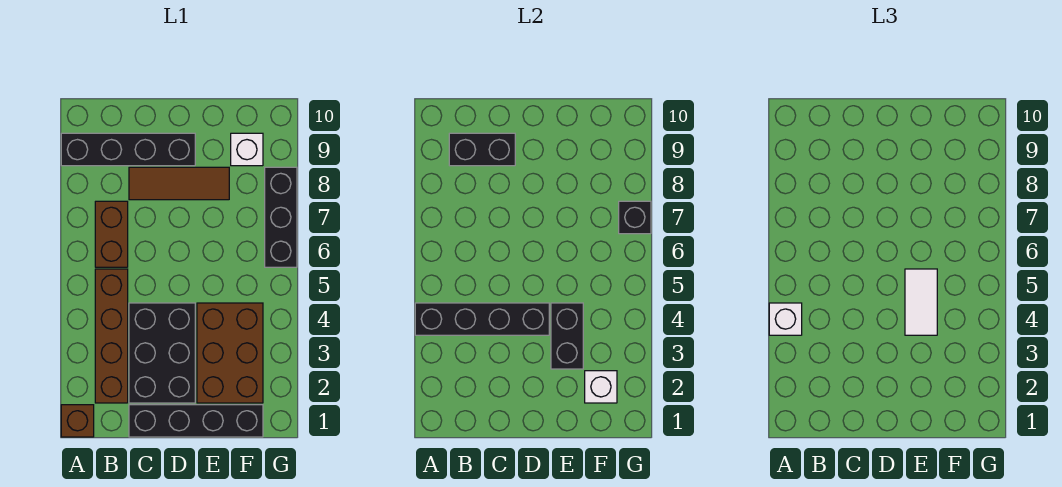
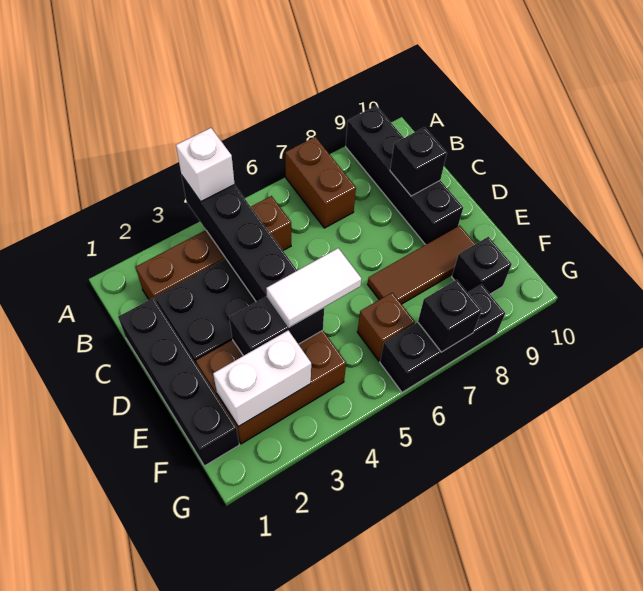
brown brick A1 level 1 -> brown brick F6 level 1
brown brick B6:B7 level 1 -> brown brick A7:B7 level 1
black brick B9:C9 level 2 -> black brick C9 level 2
brown tile C8:E8 level 1 -> brown tile E7:E9 level 1
white brick F2 level 2 -> white brick F2:F3 level 2
white brick F9 level 1 -> black brick F9 level 1

